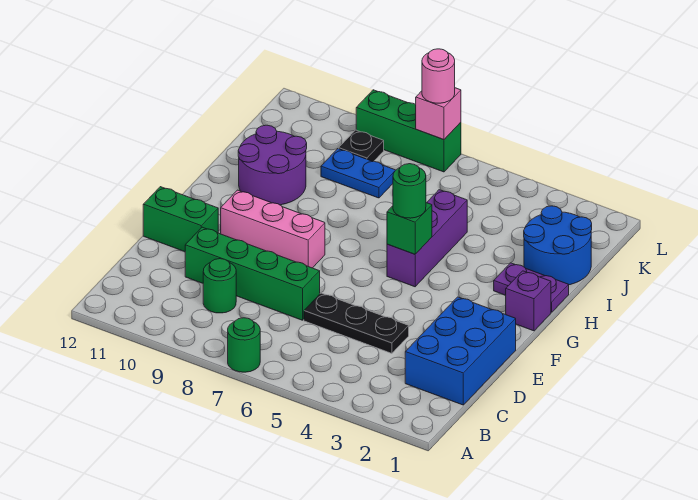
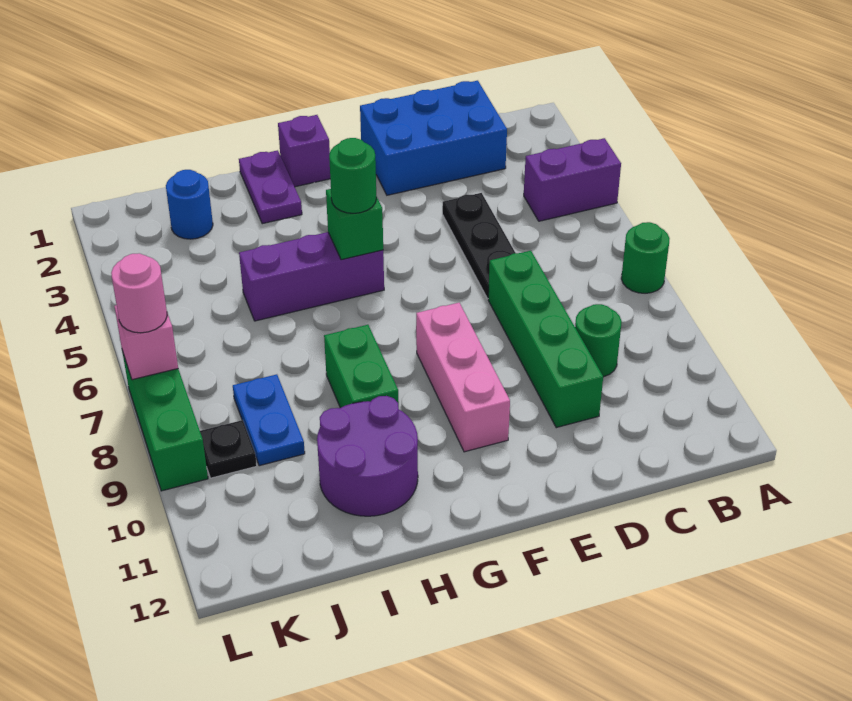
none -> purple brick A4:B4 level 1
green brick E11:E12 level 1 -> green brick H8:H9 level 1
blue round brick I1:J2 level 1 -> blue round brick J2 level 1

